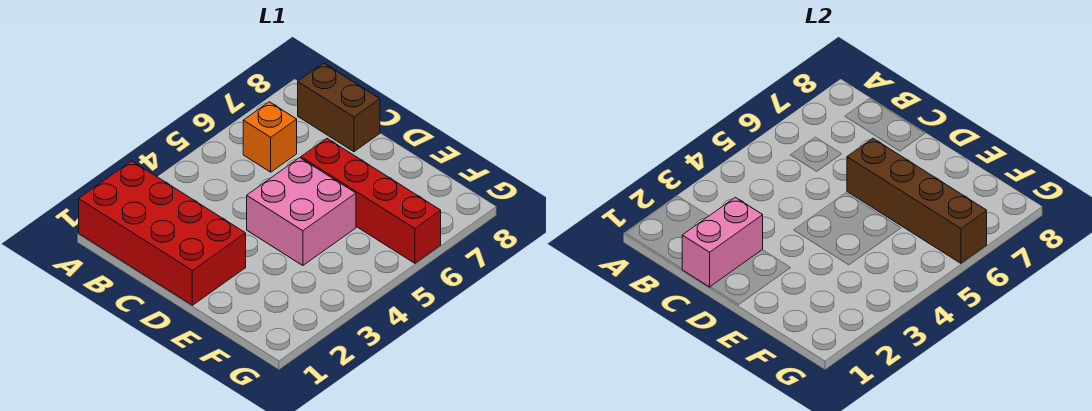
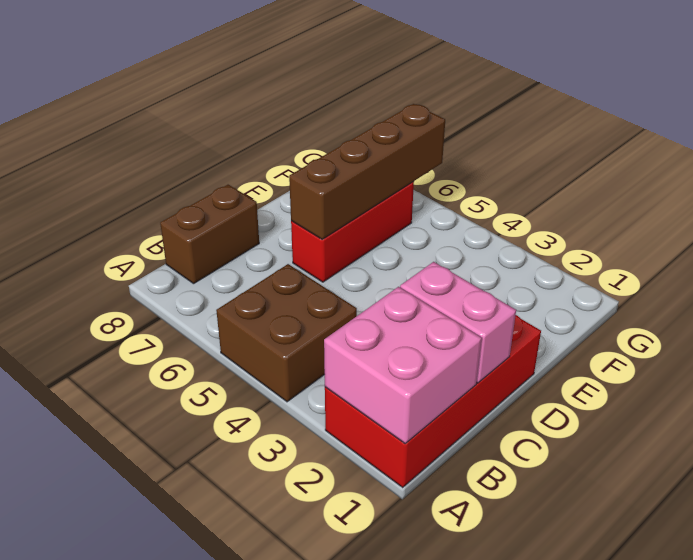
none -> brown brick A4:B5 level 1
orange brick B6 level 1 -> none
pink brick D4:E5 level 1 -> pink brick A1:B2 level 2
red brick D6:G6 level 1 -> red brick D6:F6 level 1

